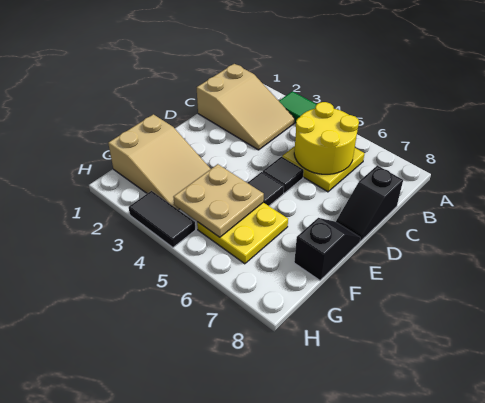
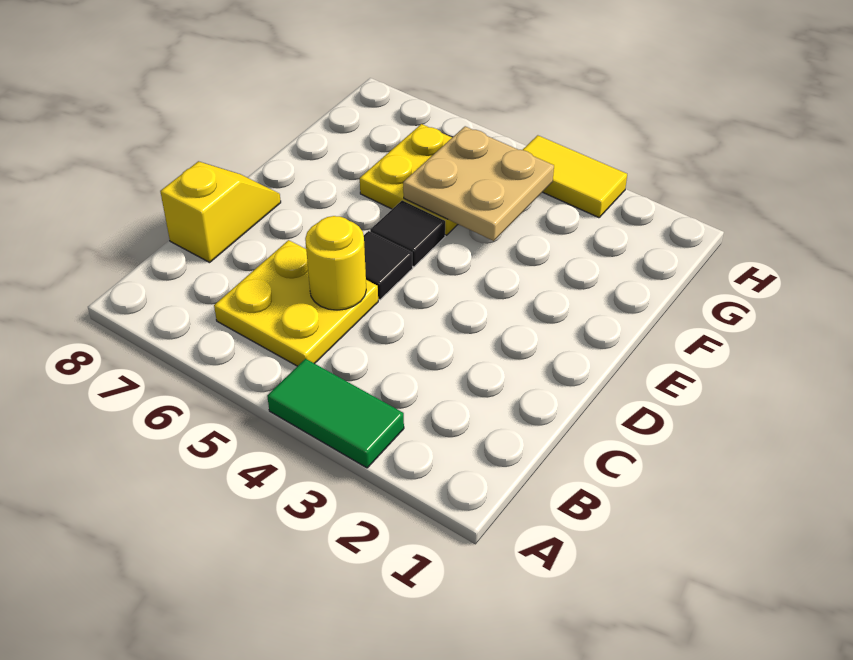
tan slope B1:C3 level 1 top 1 -> none
yellow round brick B5:C6 level 2 -> yellow round brick C5 level 2
black slope C8:D8 level 1 top C -> yellow slope C8:D8 level 1 top C
black slope E8:F8 level 1 top F -> none
tan slope F1:G3 level 1 top 1 -> none
black tile H3:H4 level 1 -> yellow tile H3:H4 level 1

